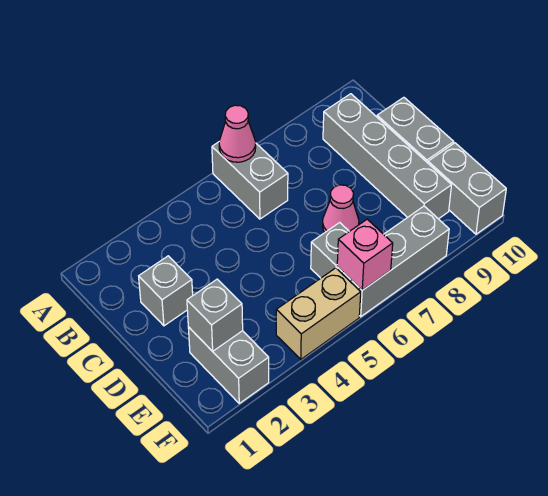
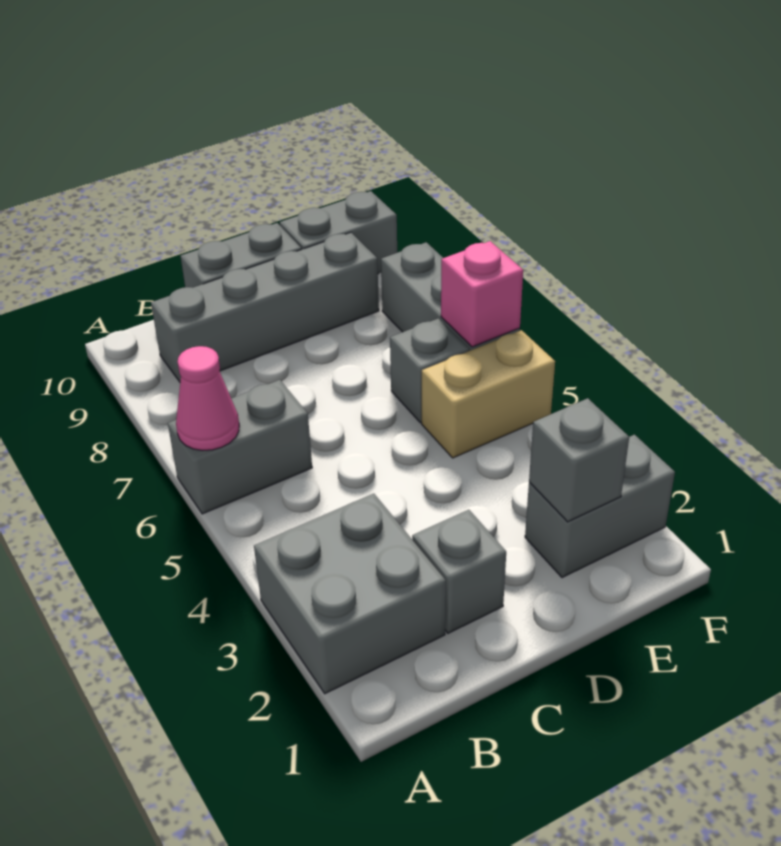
none -> grey brick A2:B3 level 1
pink cone D7 level 1 -> none
tan brick F4:F5 level 1 -> tan brick E5:F5 level 1

